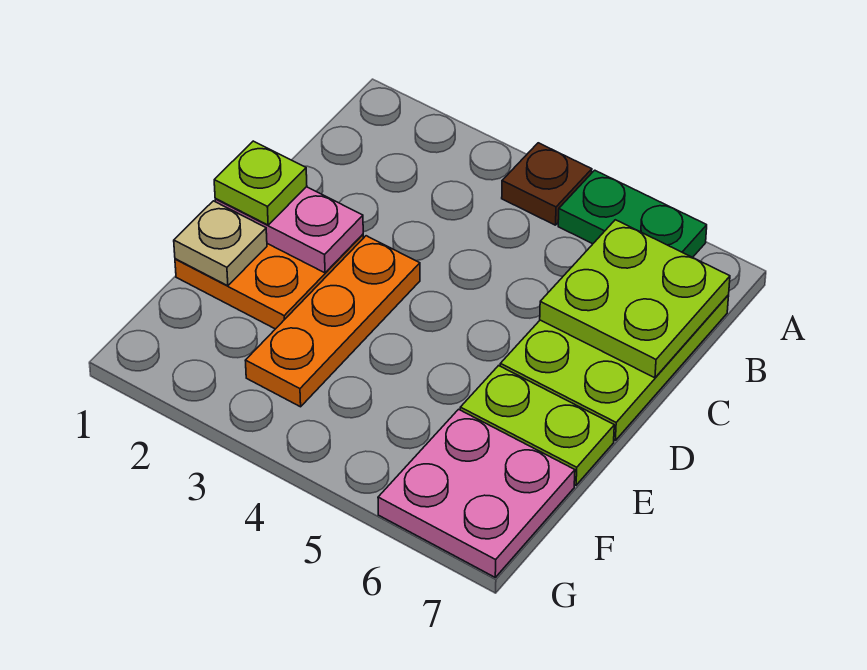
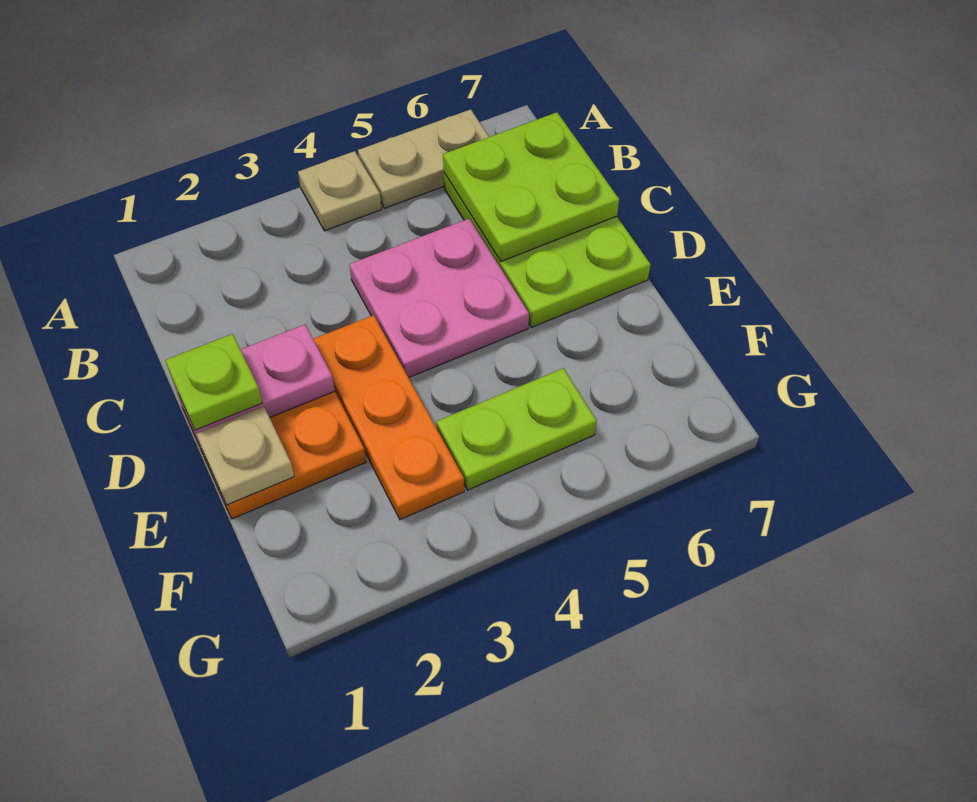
brown plate A4 level 1 -> tan plate A4 level 1
green plate A5:A6 level 1 -> tan plate A5:A6 level 1
lime plate E6:E7 level 1 -> lime plate F4:F5 level 1
pink plate F6:G7 level 1 -> pink plate C4:D5 level 1

